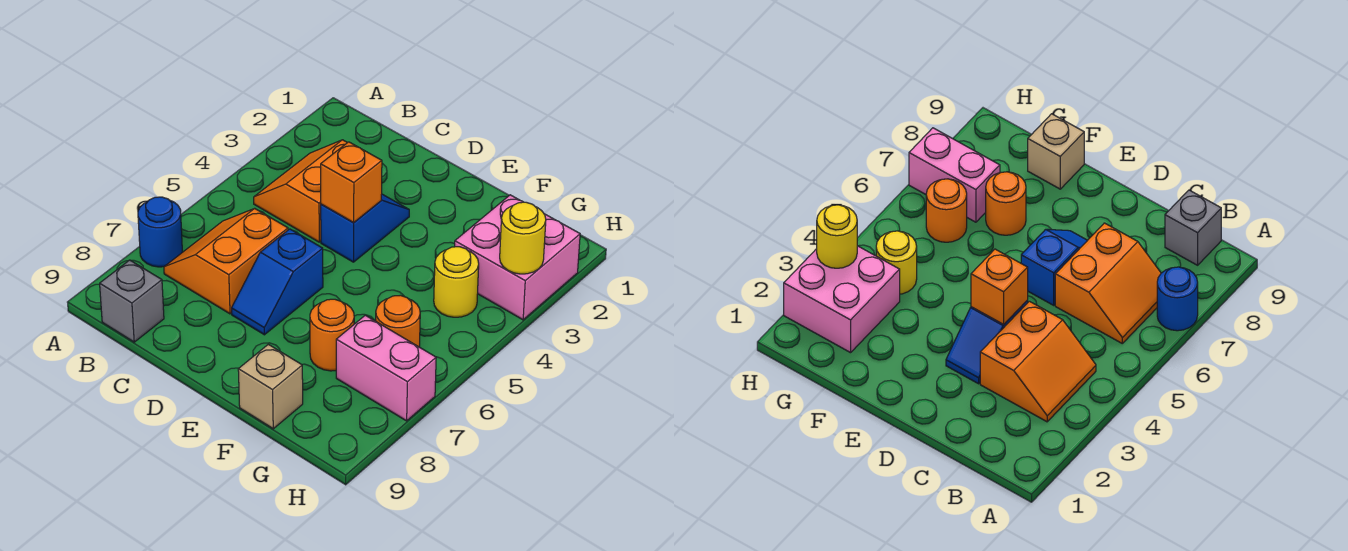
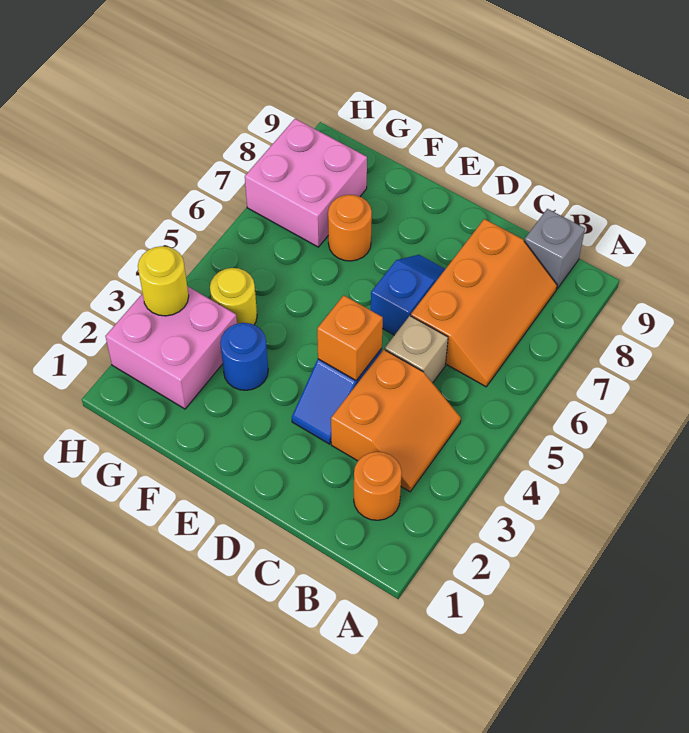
blue round brick A7 level 1 -> blue round brick F3 level 1
orange slope B6:C7 level 1 top C -> orange slope B6:C8 level 1 top C
tan brick F9 level 1 -> tan brick C5 level 1
orange round brick G6 level 1 -> orange round brick B2 level 1
pink brick G7:H7 level 1 -> pink brick G7:H8 level 1

